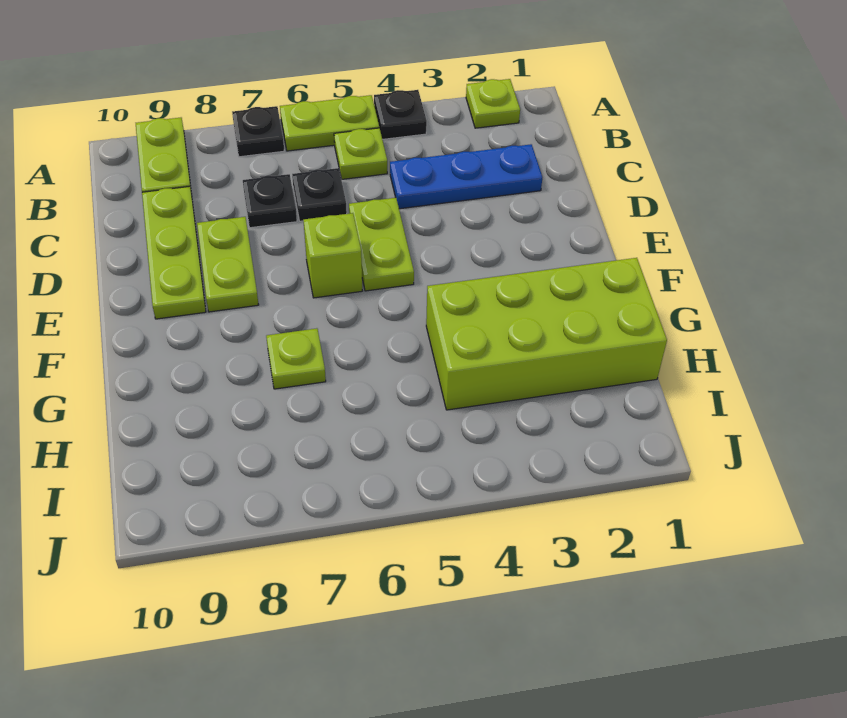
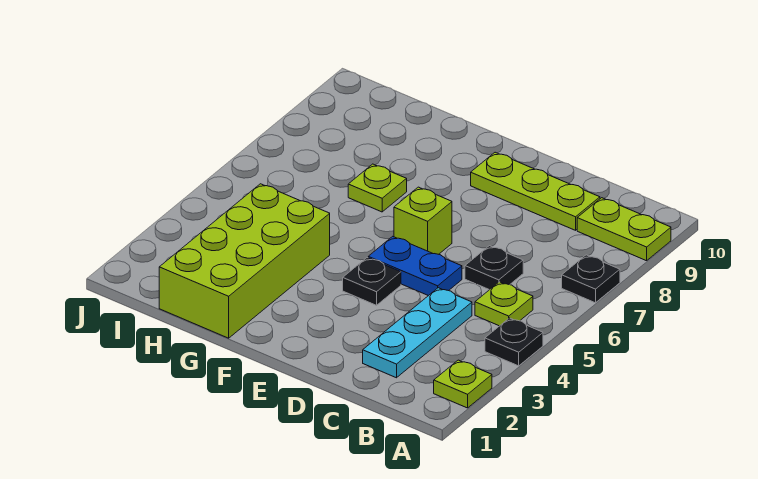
lime plate A5:A6 level 1 -> none
blue plate C2:C4 level 1 -> cyan plate C2:C4 level 1
black plate C7 level 1 -> black plate E4 level 1
lime plate D5:E5 level 1 -> blue plate D5:E5 level 1
lime plate D8:E8 level 1 -> none

